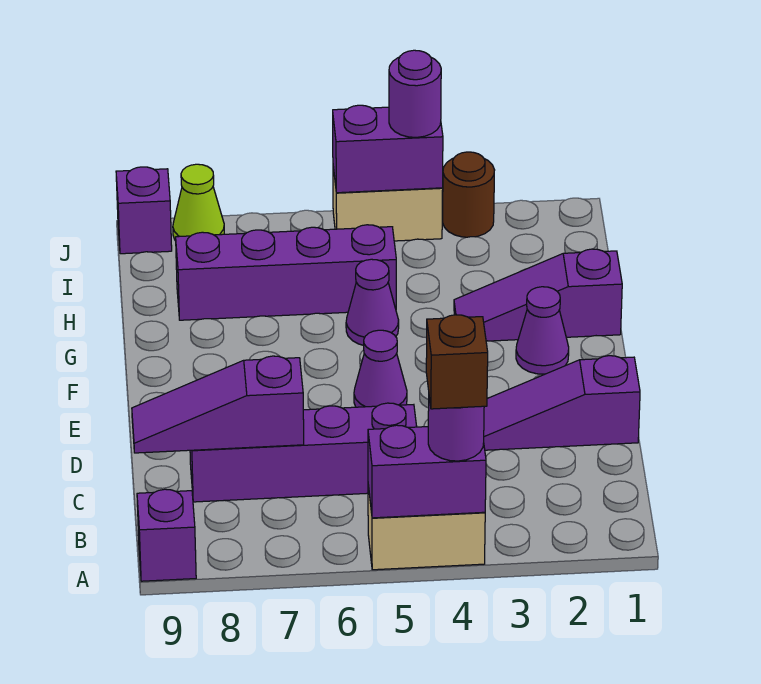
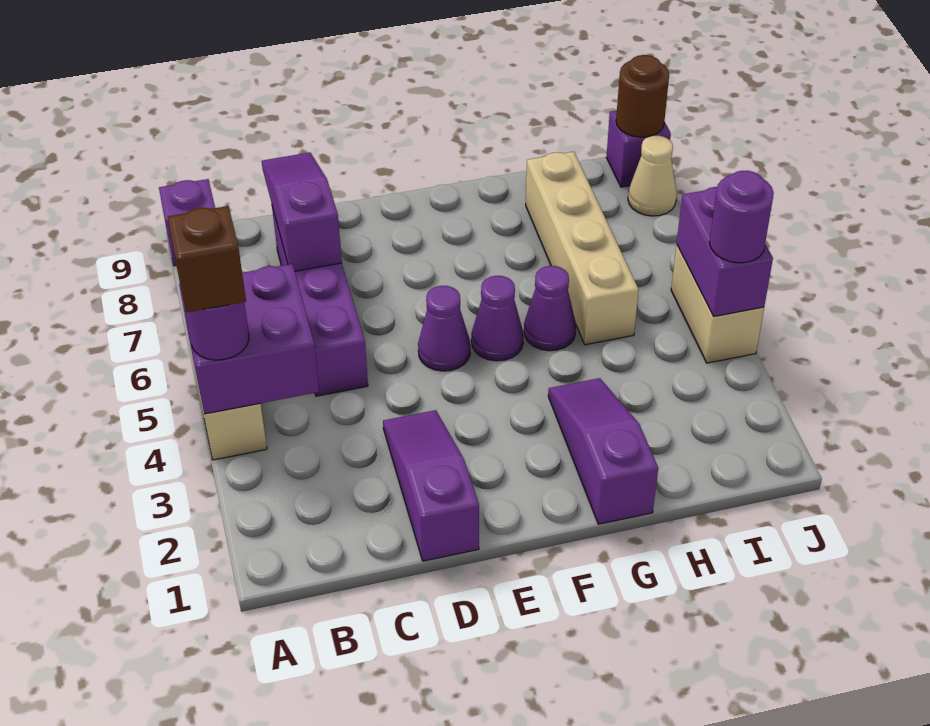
purple brick A4:A5 level 2 -> purple brick A4:B5 level 2
purple cone F2 level 1 -> purple cone F5 level 1
purple brick H5:H8 level 1 -> tan brick H5:H8 level 1
brown round brick J3 level 1 -> brown round brick J9 level 2
lime cone J8 level 1 -> tan cone J8 level 1

